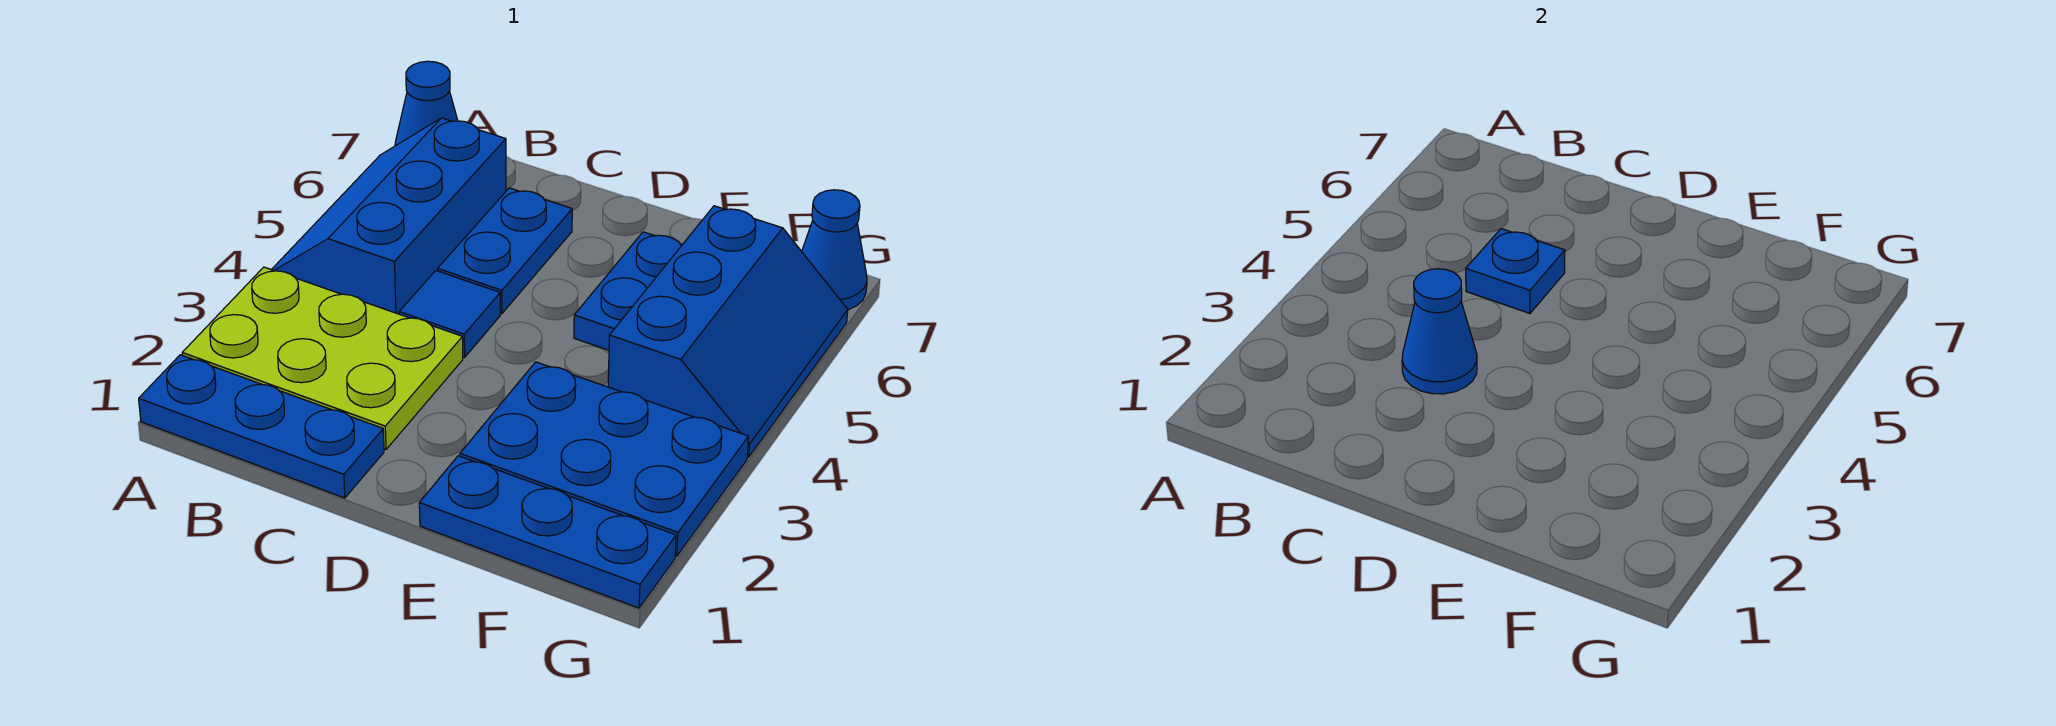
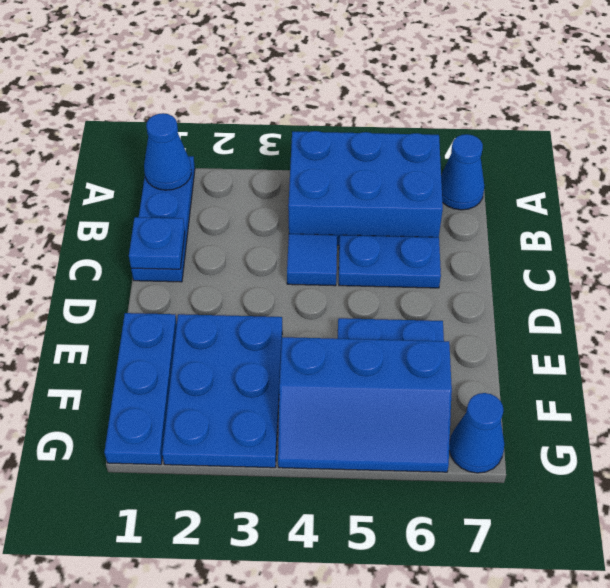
lime plate A2:C3 level 1 -> none
blue slope A4:B6 level 1 top B -> blue brick A4:B6 level 1
blue cone C3 level 2 -> blue cone A1 level 2
blue plate C5 level 2 -> blue plate C1 level 2

